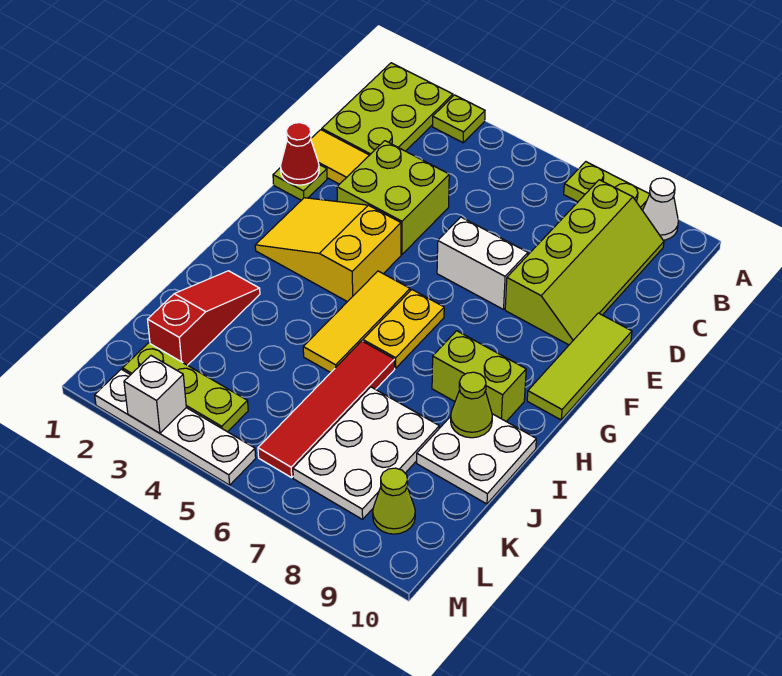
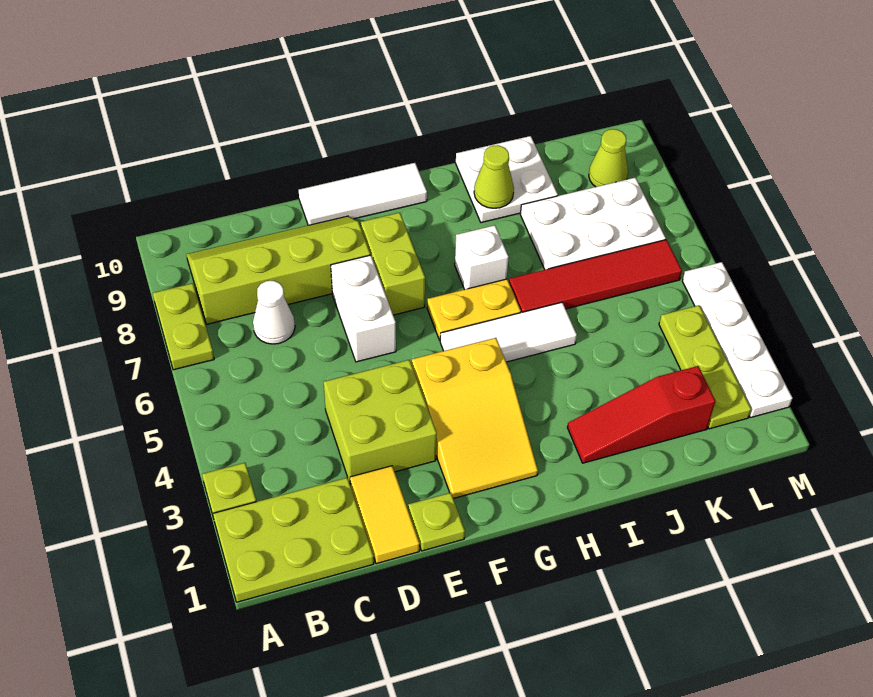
white cone A9 level 1 -> white cone C7 level 1
red cone E1 level 2 -> none
lime tile E10:G10 level 1 -> white tile E10:G10 level 1
yellow tile G5:I5 level 1 -> white tile G5:I5 level 1
lime brick H8:H9 level 1 -> lime brick F7:F8 level 1
white brick M3 level 2 -> white brick H7 level 1

